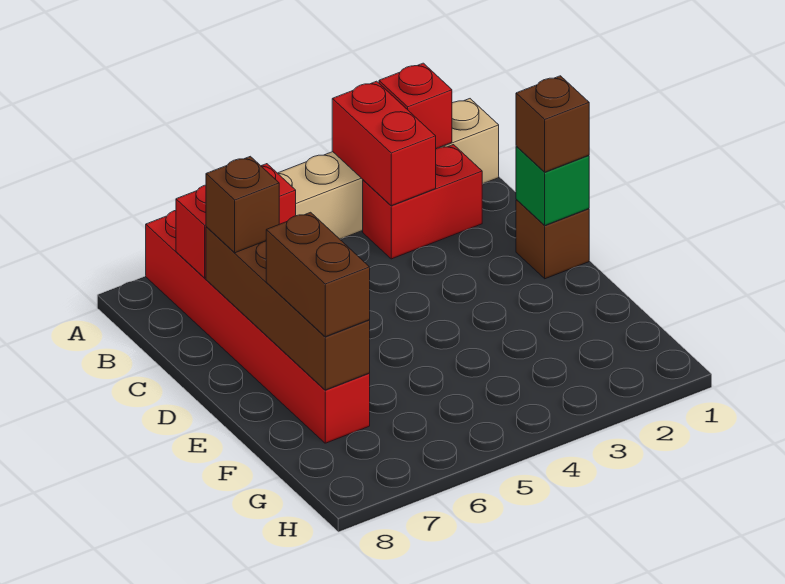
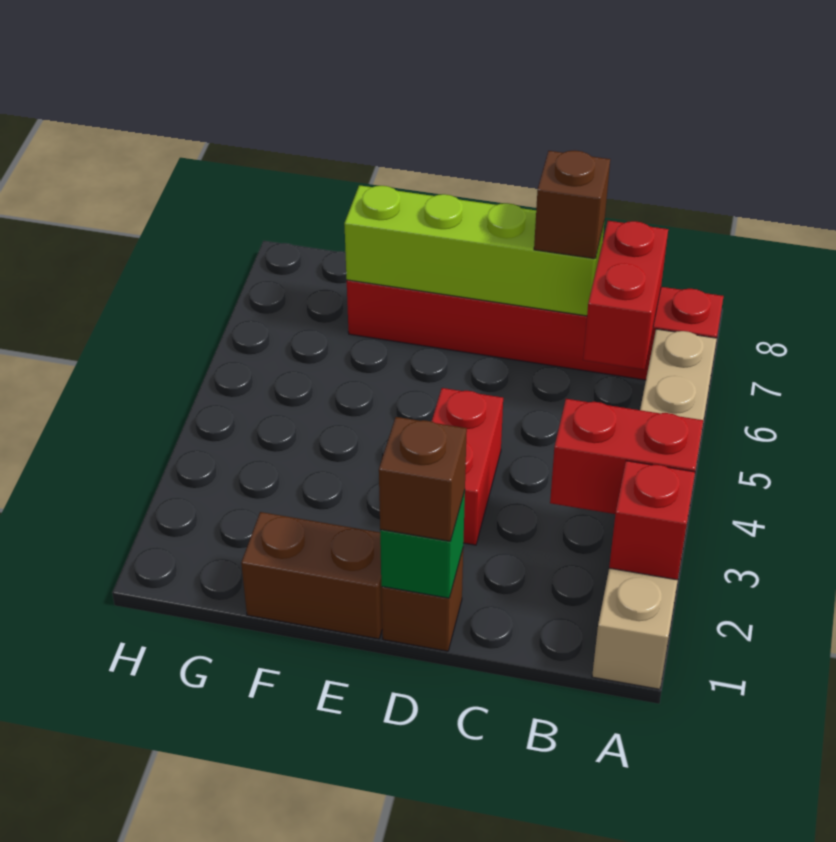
red brick B2:B3 level 1 -> red brick D3:D4 level 1
brown brick C7:F7 level 2 -> lime brick C7:F7 level 2
brown brick E7:F7 level 3 -> brown brick E1:F1 level 1

